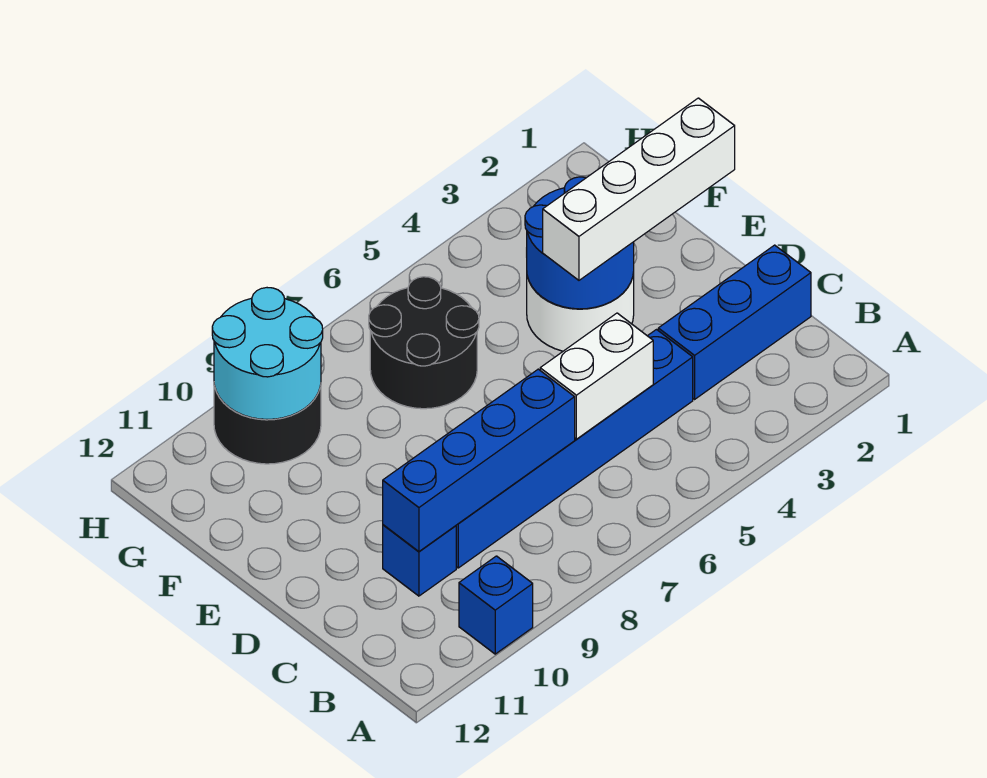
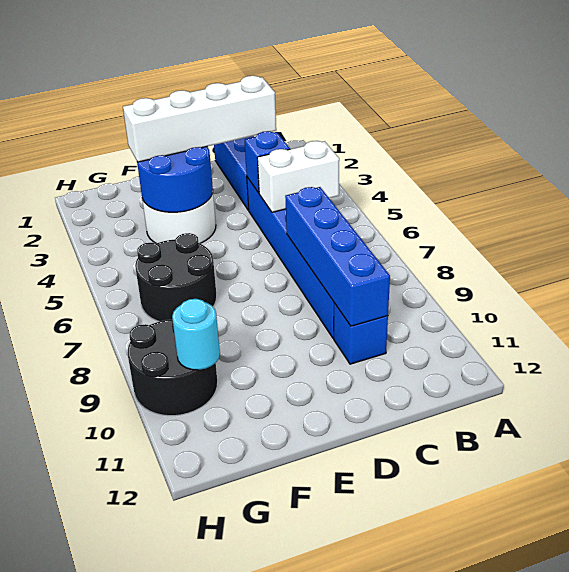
blue brick A10 level 1 -> blue brick C4 level 2
white brick C5:C6 level 2 -> white brick B5:C5 level 2
white brick E1:E4 level 3 -> white brick C3:F3 level 3
cyan round brick G9:H10 level 2 -> cyan round brick G10 level 2

